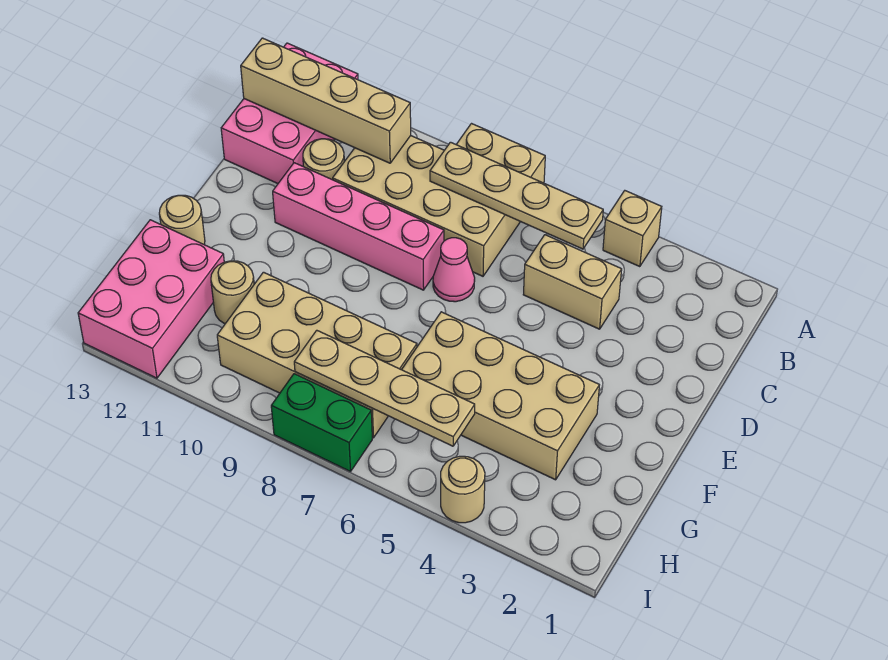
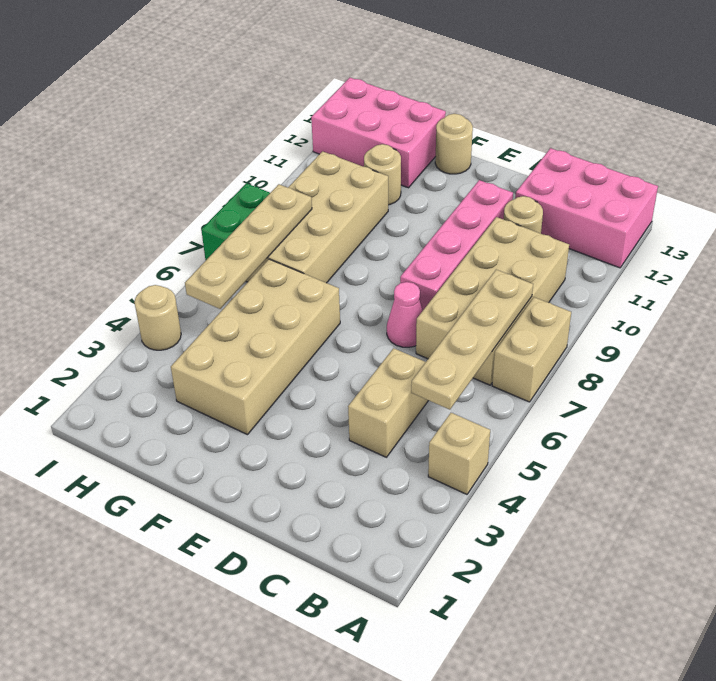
tan brick B10:B13 level 2 -> none

